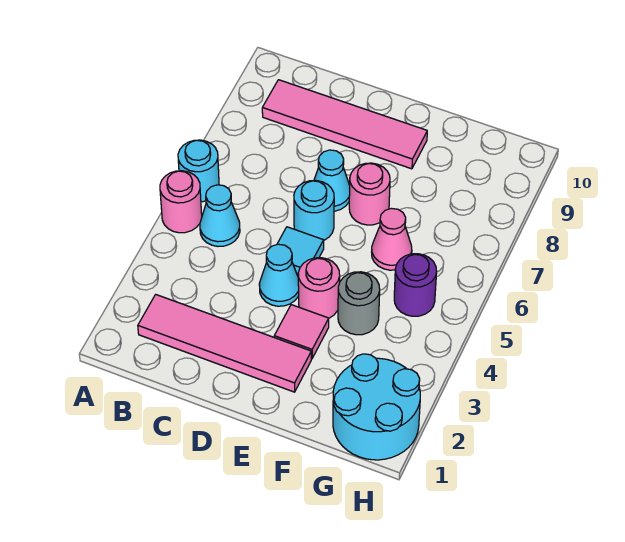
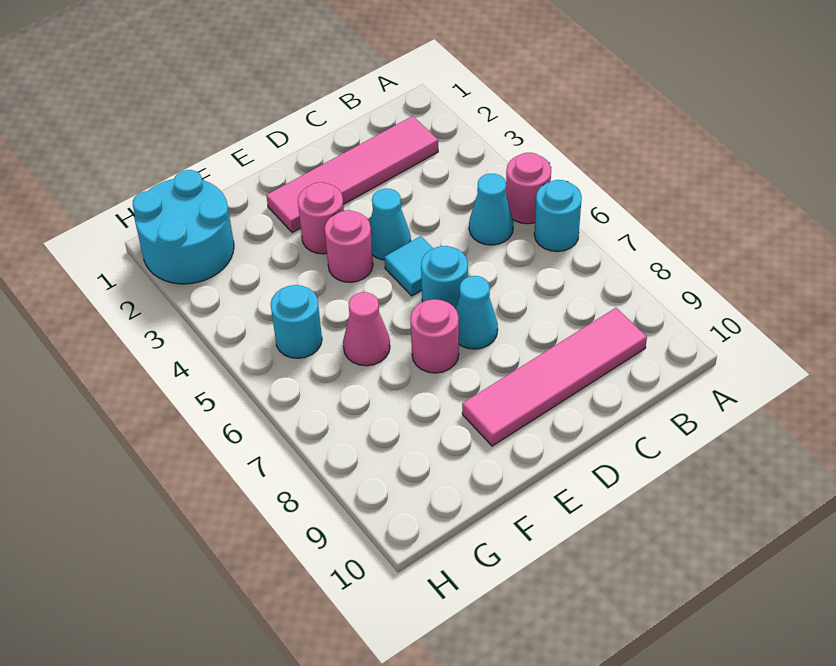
pink tile E3 level 1 -> pink round brick E3 level 1
grey round brick F4 level 1 -> none
purple round brick G5 level 1 -> cyan round brick G5 level 1

